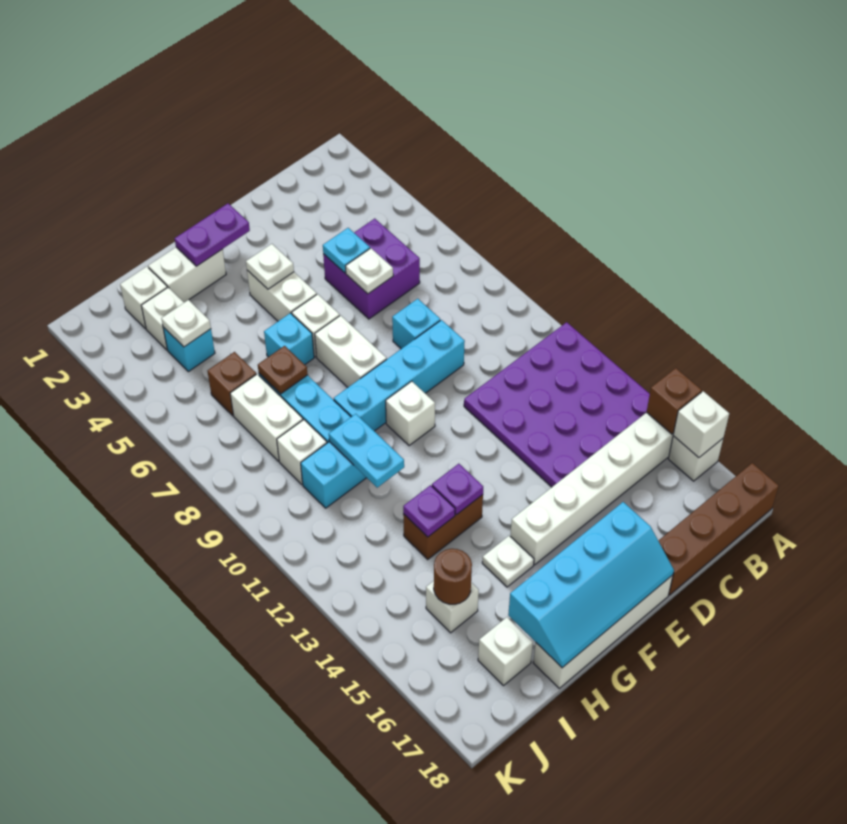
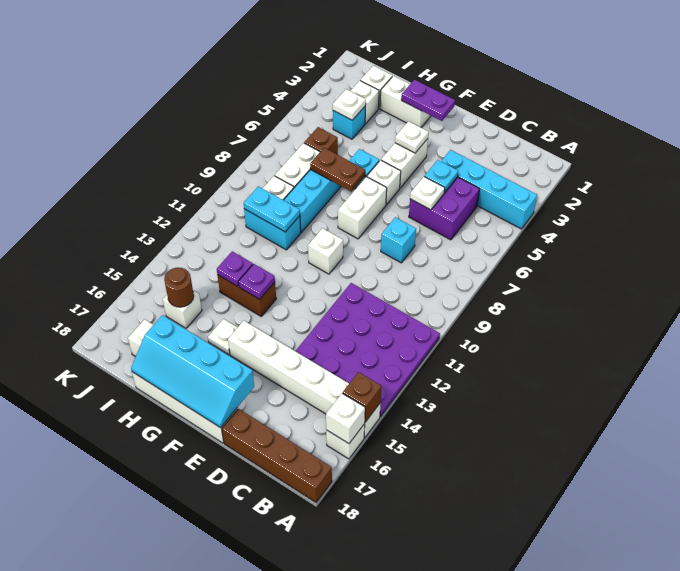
cyan brick D9:G9 level 1 -> cyan brick A4:D4 level 1
brown plate H7 level 2 -> brown plate G7:H7 level 2
cyan plate H10:H11 level 2 -> cyan plate H10:I10 level 2

